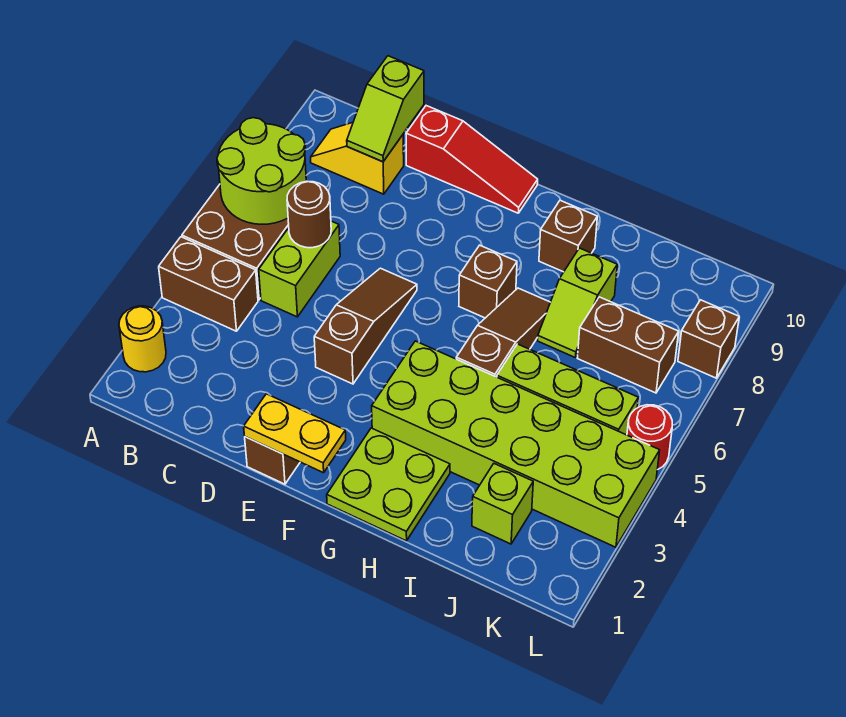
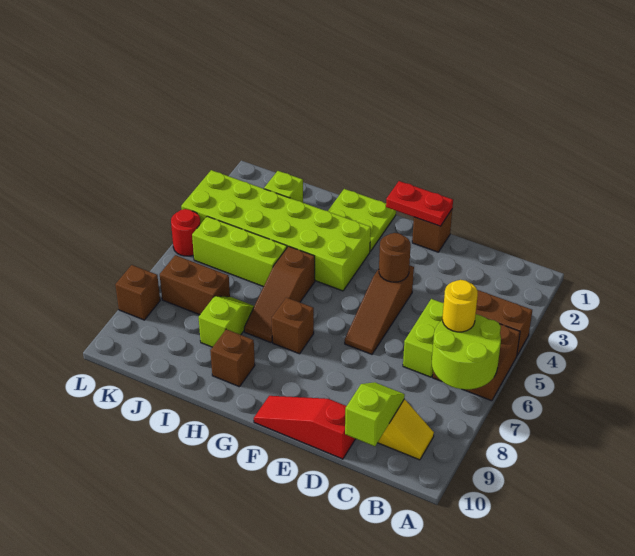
yellow round brick A2 level 1 -> yellow round brick B6 level 3
brown round brick C6 level 2 -> brown round brick E4 level 2
yellow plate E1:F1 level 2 -> red plate E1:F1 level 2

